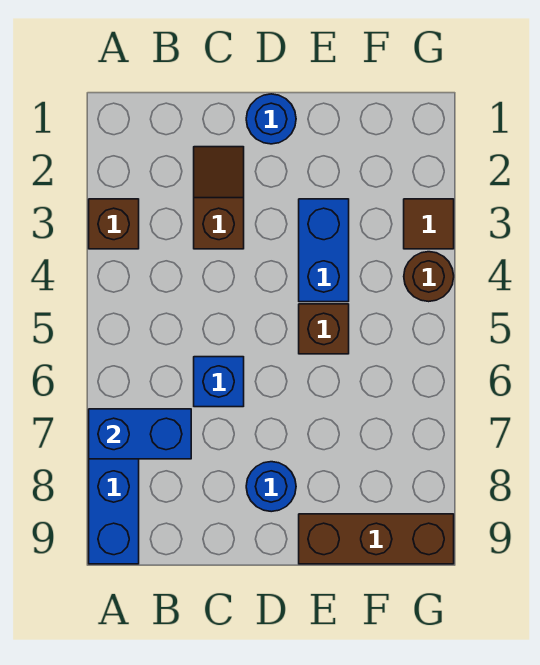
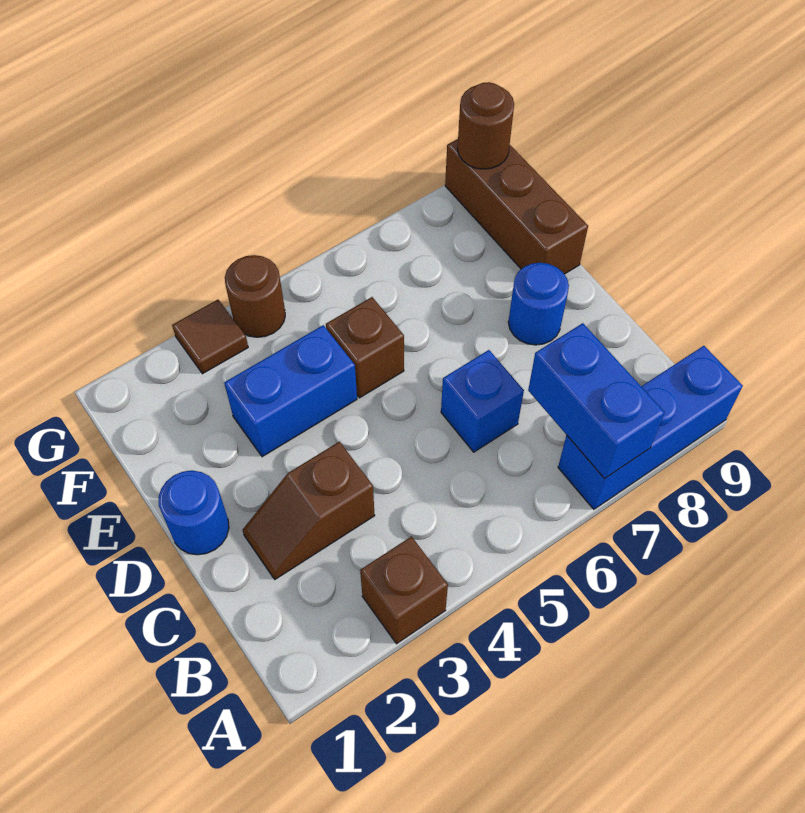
none -> brown round brick G9 level 2

